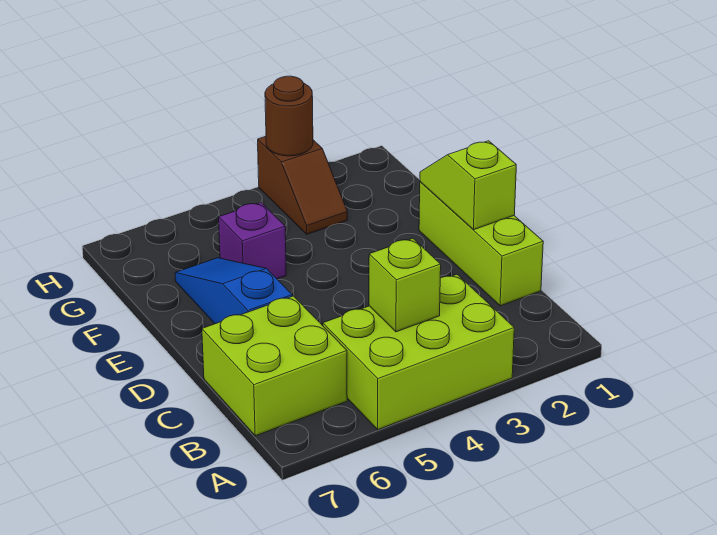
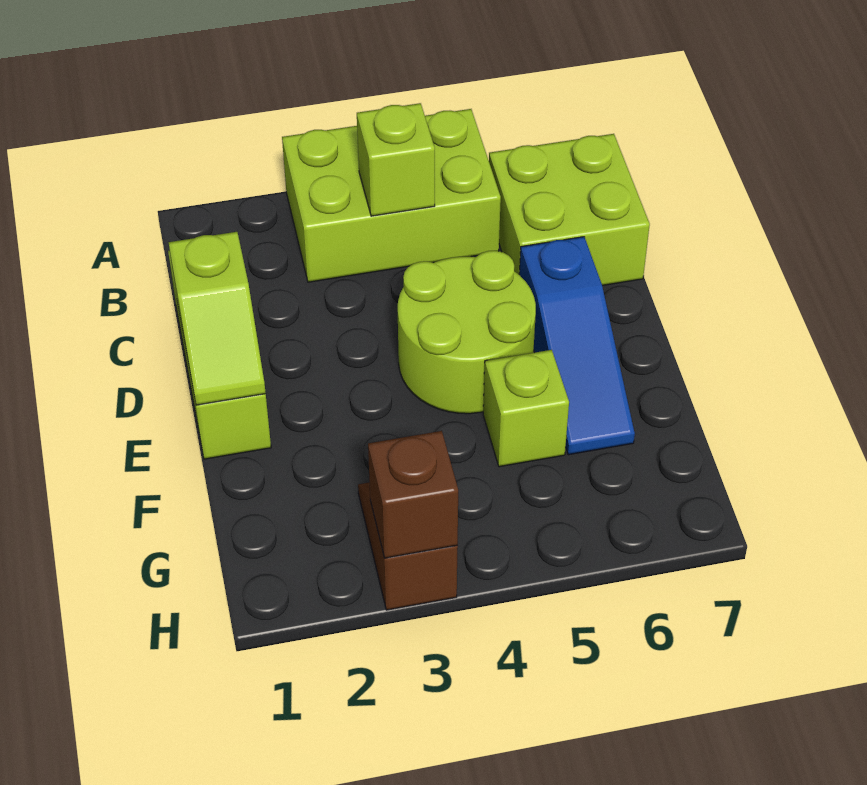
none -> lime round brick D4:E5 level 1
purple brick F5 level 1 -> lime brick F5 level 1
brown round brick H3 level 2 -> brown brick H3 level 2

